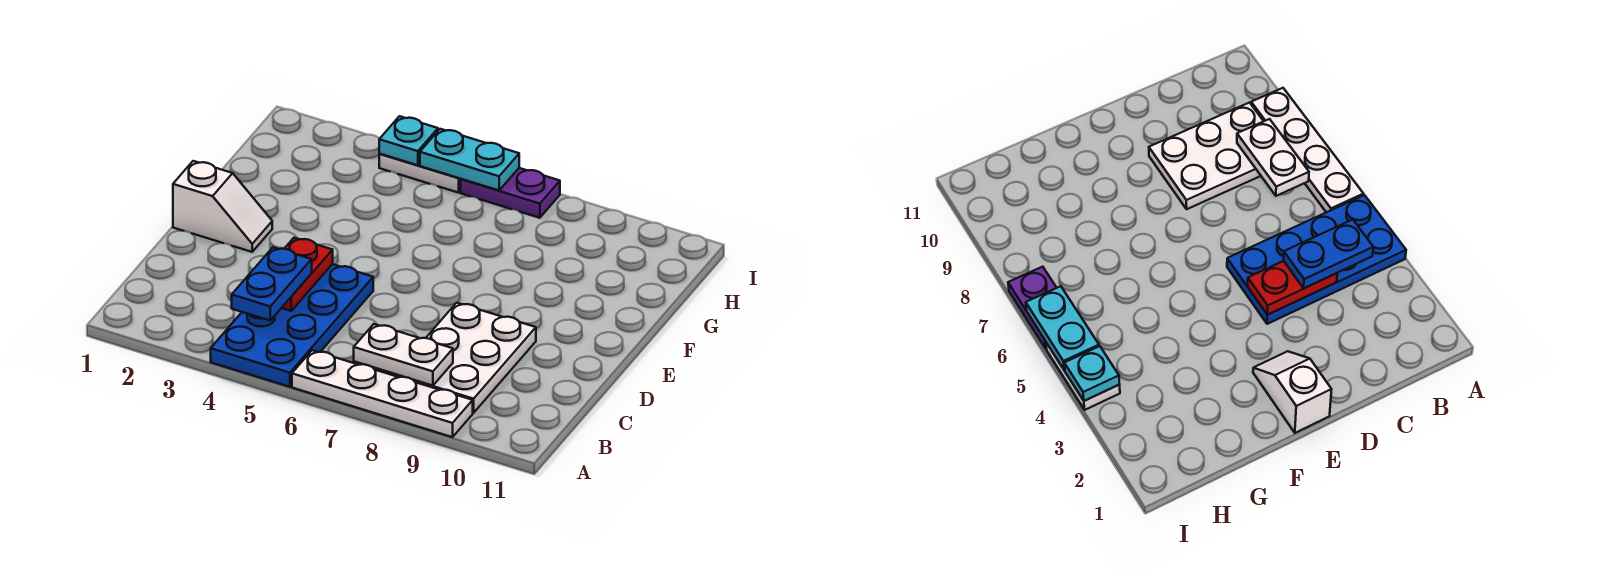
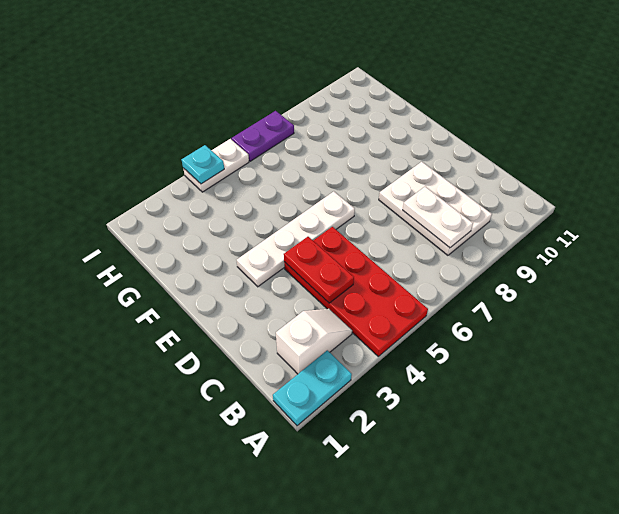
blue plate A4:D5 level 1 -> red plate A4:D5 level 1
white plate A6:A9 level 1 -> white plate E3:E6 level 1
blue plate B4:C4 level 3 -> none
white plate B7:B8 level 2 -> white plate B8:C8 level 2
white slope E1:E2 level 1 top 1 -> white slope B2:B3 level 1 top 2
cyan plate I5:I6 level 2 -> cyan plate A1:A2 level 1

